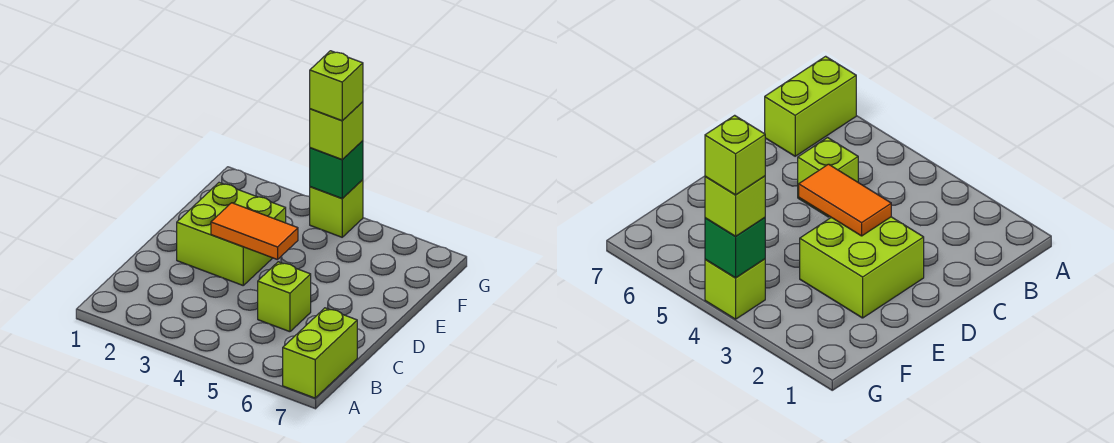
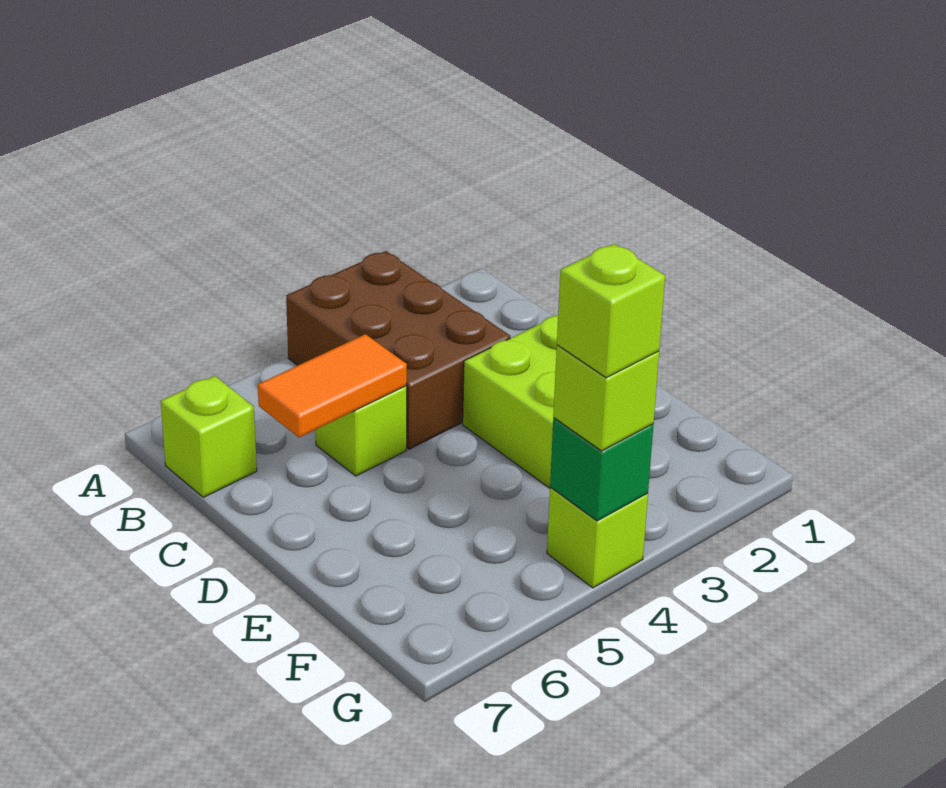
none -> brown brick A3:C4 level 1
lime brick A7:B7 level 1 -> lime brick B7 level 1
orange tile D3:D4 level 2 -> orange tile C5:C6 level 2

